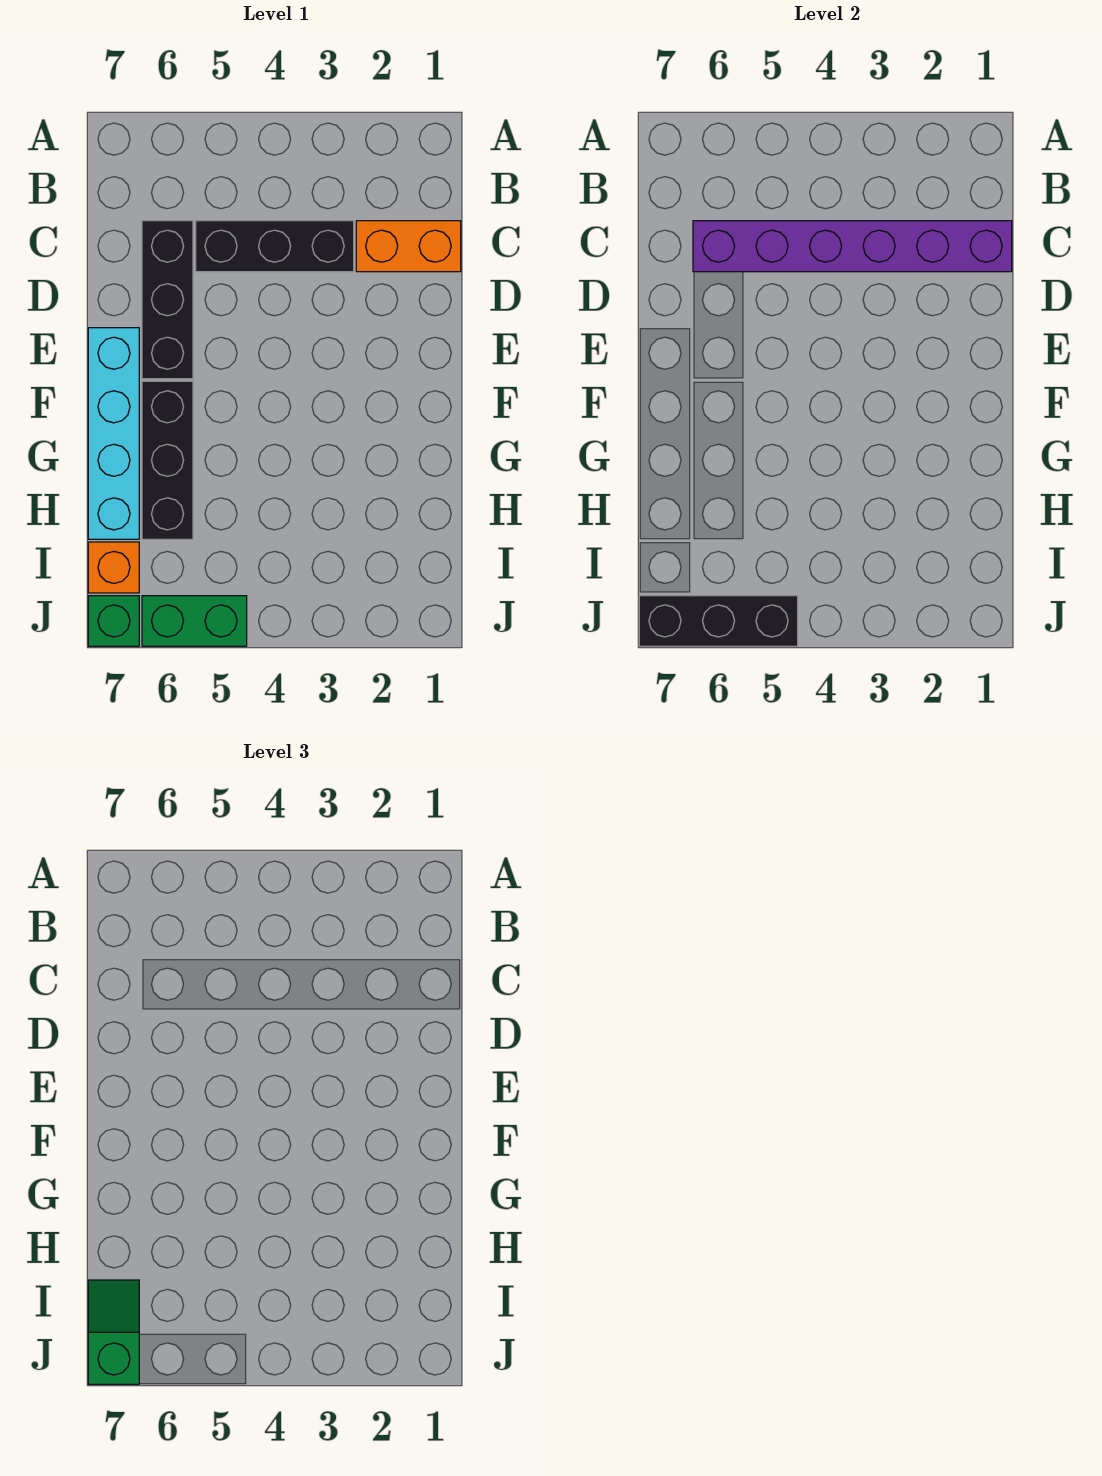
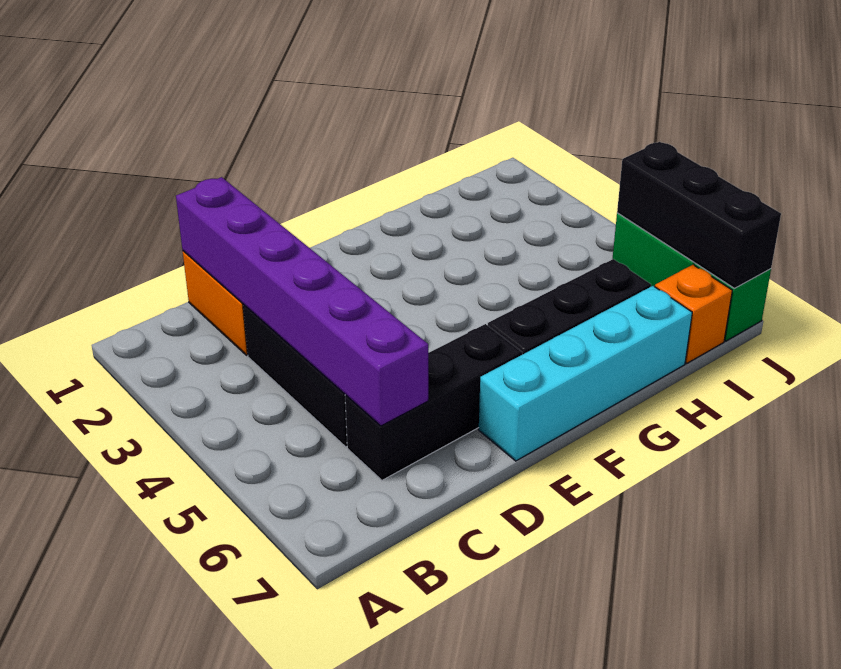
green slope I7:J7 level 3 top J -> none

